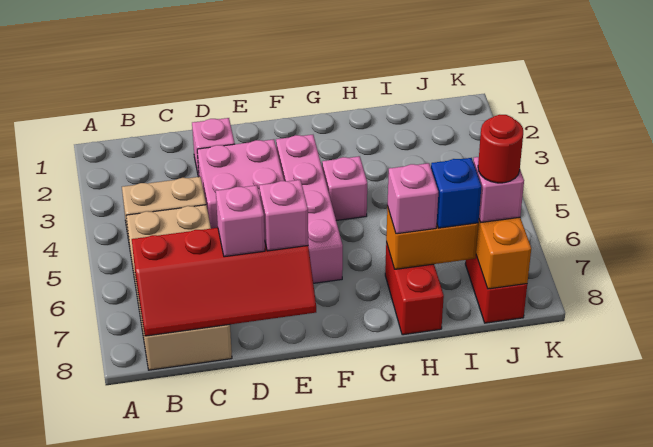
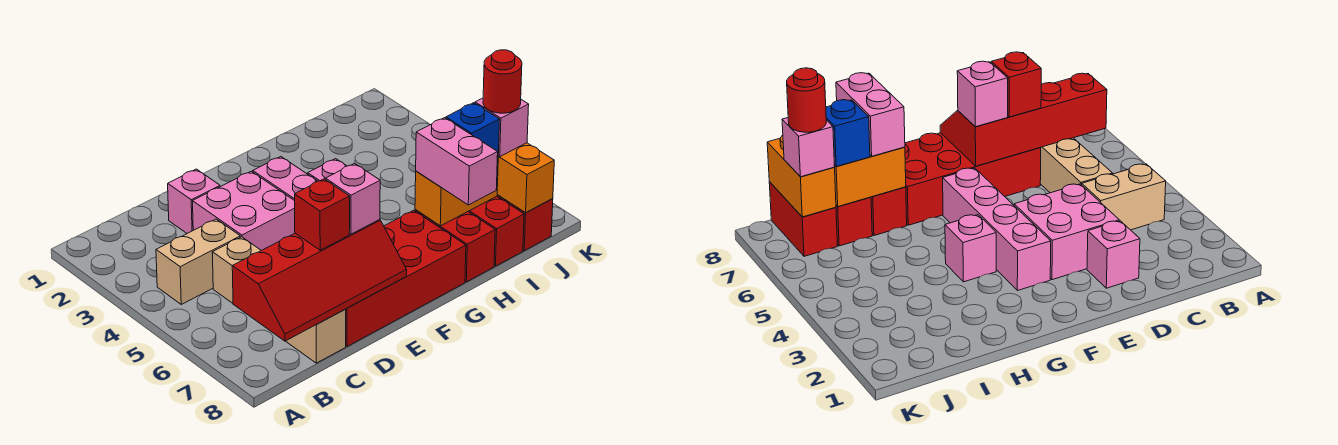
tan brick B5:C8 level 1 -> tan brick C5:C8 level 1
none -> red brick D7:G8 level 1
pink brick D7 level 3 -> red brick D7 level 3
pink brick H7 level 3 -> pink brick H7:H8 level 3
none -> red brick I7:I8 level 1

